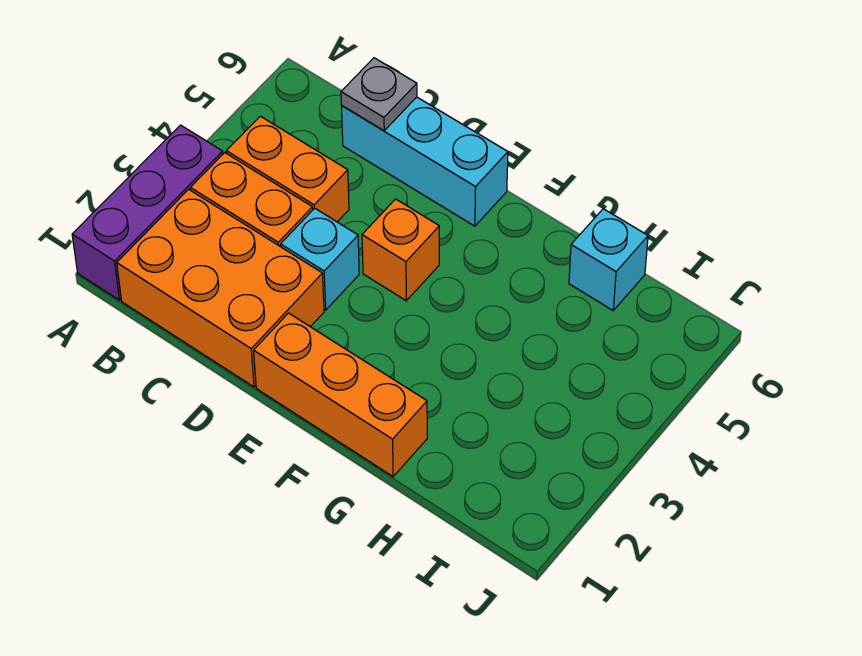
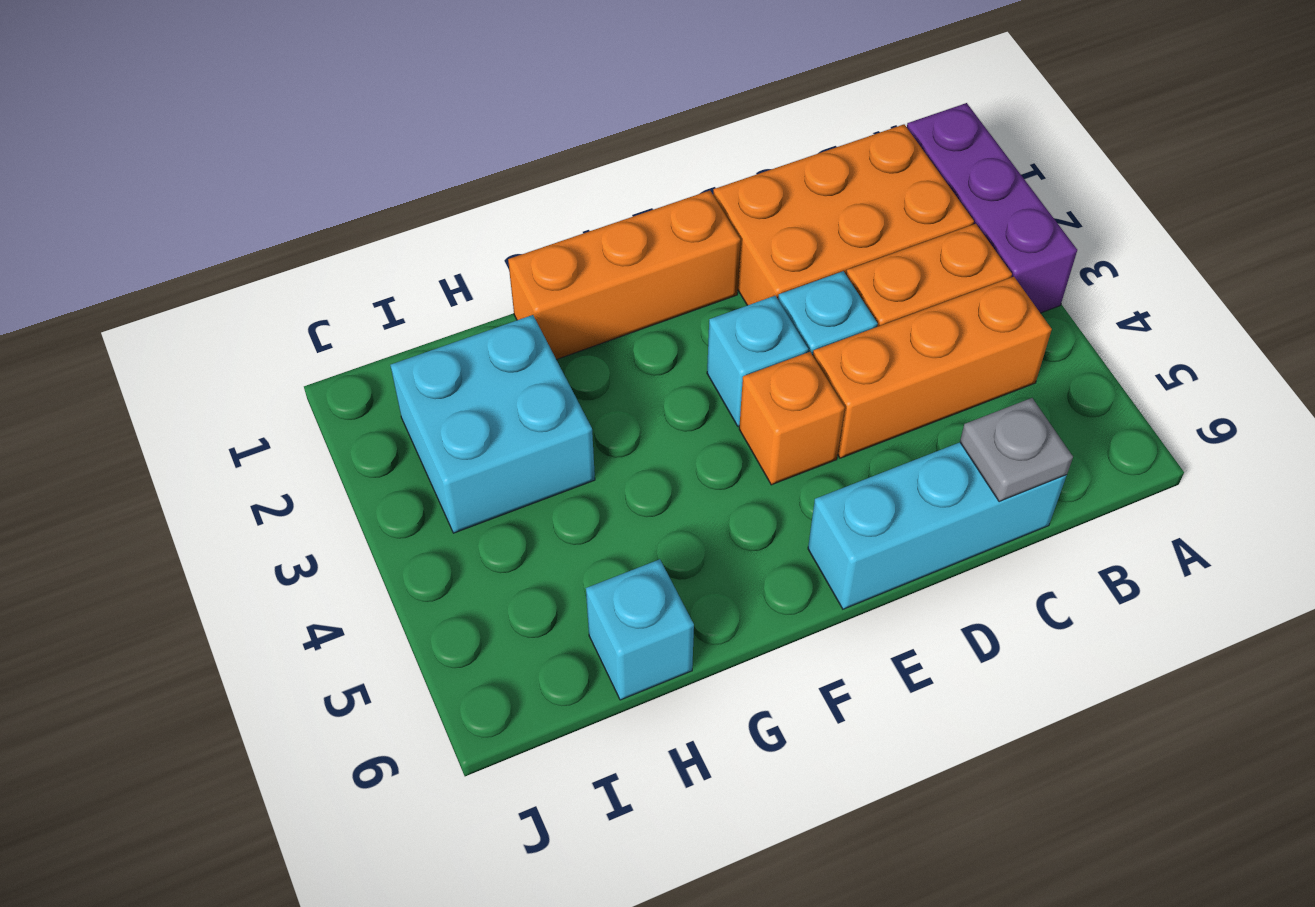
orange brick B4:C4 level 1 -> orange brick B4:D4 level 1
none -> cyan brick E3 level 1
none -> cyan brick H2:I3 level 1

